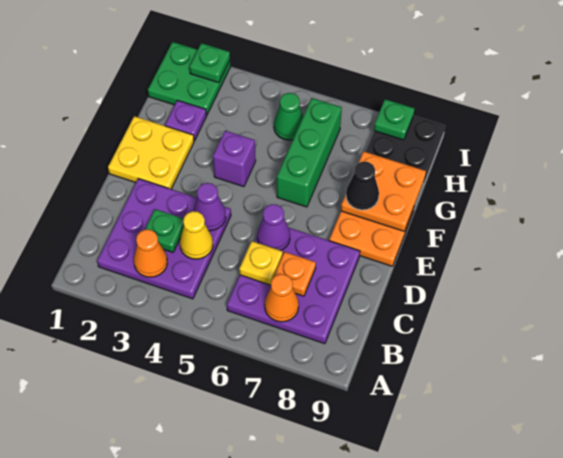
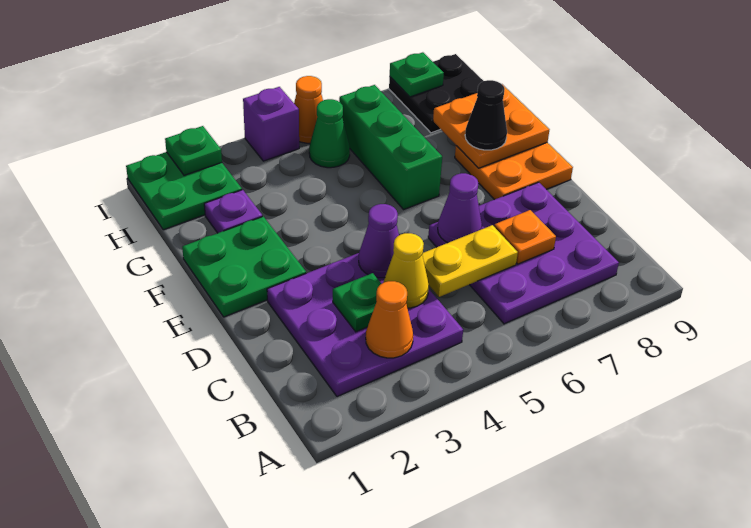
orange cone B7 level 2 -> orange cone I5 level 1
yellow plate C6 level 2 -> yellow plate C5:C6 level 2
yellow plate E1:F2 level 1 -> green plate E1:F2 level 1
purple brick F4 level 1 -> purple brick I4 level 1

